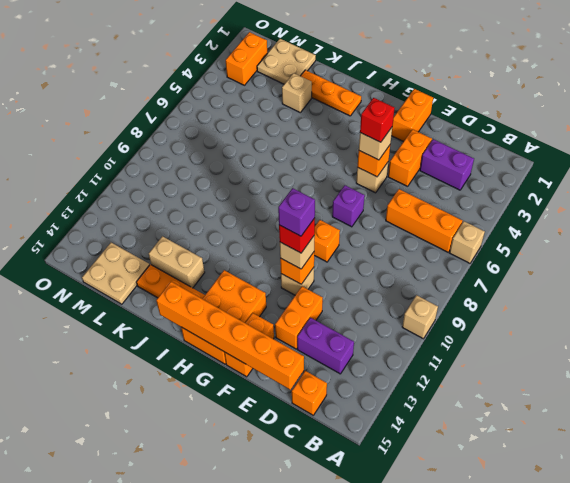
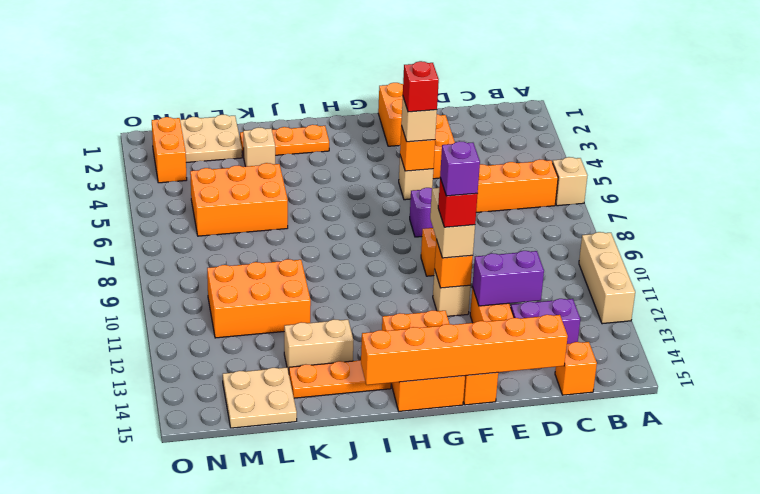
tan brick A10 level 1 -> tan brick A10:A12 level 1
purple brick C3:D3 level 1 -> purple brick D12:E12 level 2
tan brick F11 level 3 -> tan brick F10:F11 level 3
none -> orange brick K5:M6 level 1
none -> orange brick K10:M11 level 1

